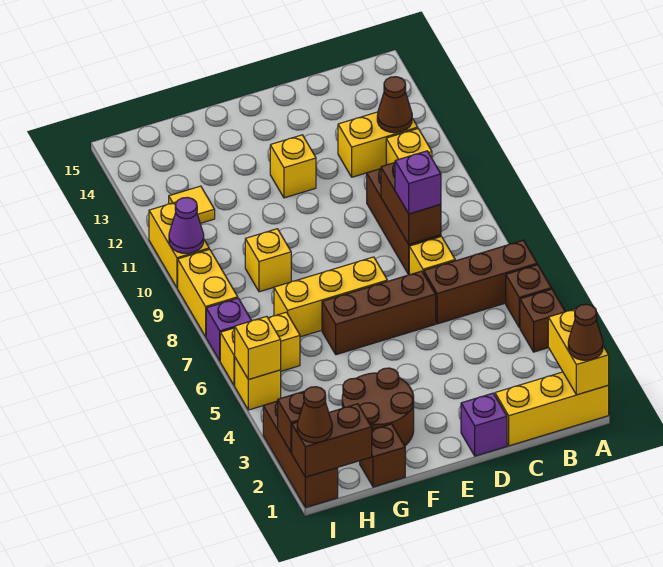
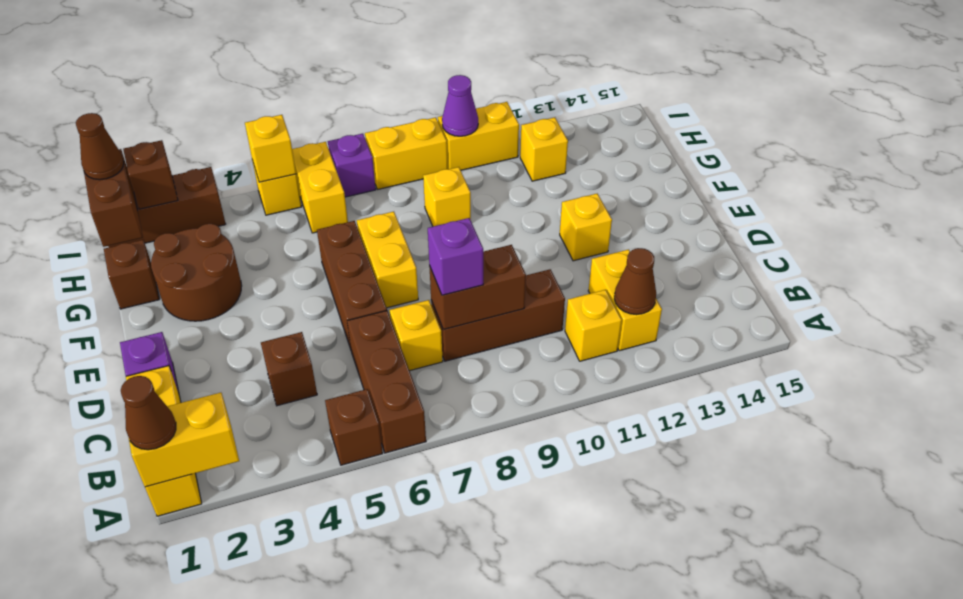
brown brick A4 level 1 -> brown brick C4 level 1
yellow brick E7:G7 level 1 -> yellow brick E7:F7 level 1
yellow tile H12 level 1 -> yellow brick H12 level 1

